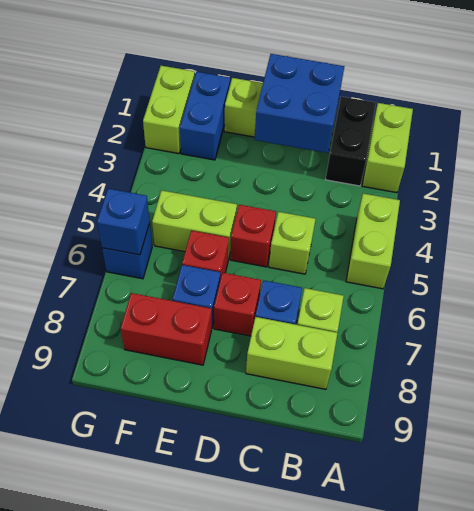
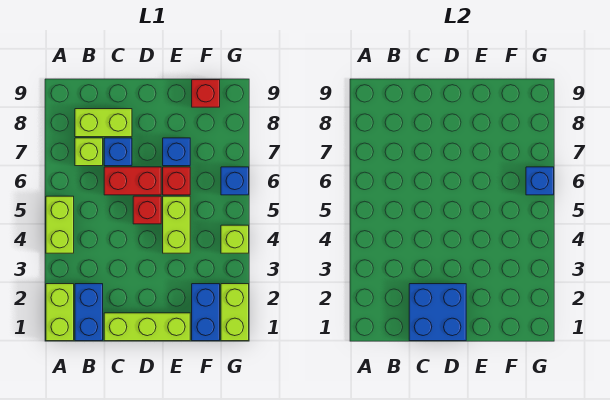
black brick B1:B2 level 1 -> blue brick B1:B2 level 1
lime brick C5 level 1 -> lime brick G4 level 1
red brick D7 level 1 -> red brick F9 level 1
lime brick E5:F5 level 1 -> lime brick E4:E5 level 1
red brick E8:F8 level 1 -> red brick C6:D6 level 1

